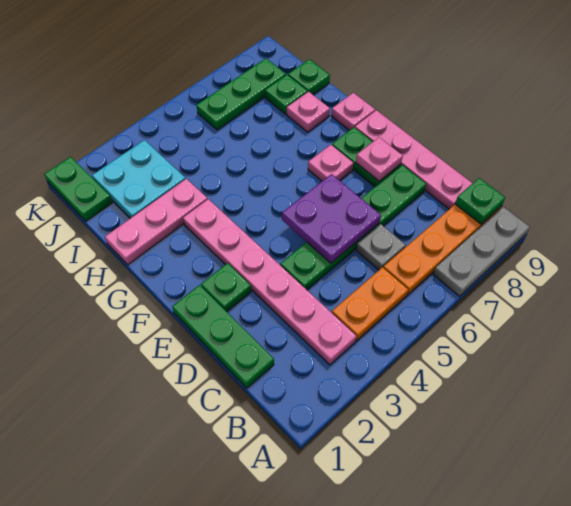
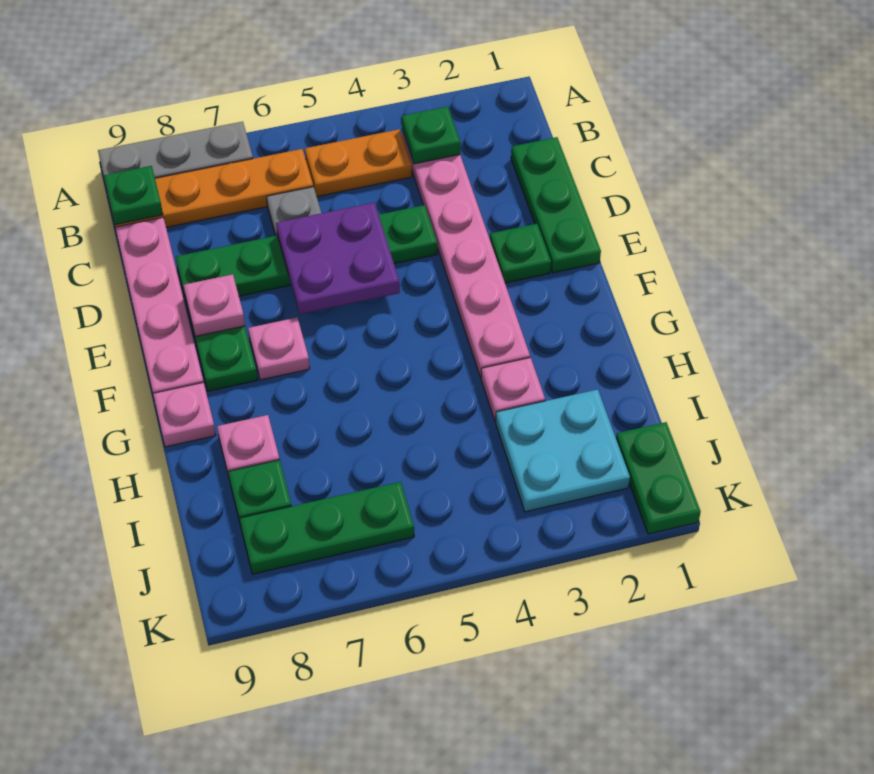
pink plate H1:H3 level 1 -> pink plate H3 level 1
green plate I9 level 1 -> green plate B3 level 2

